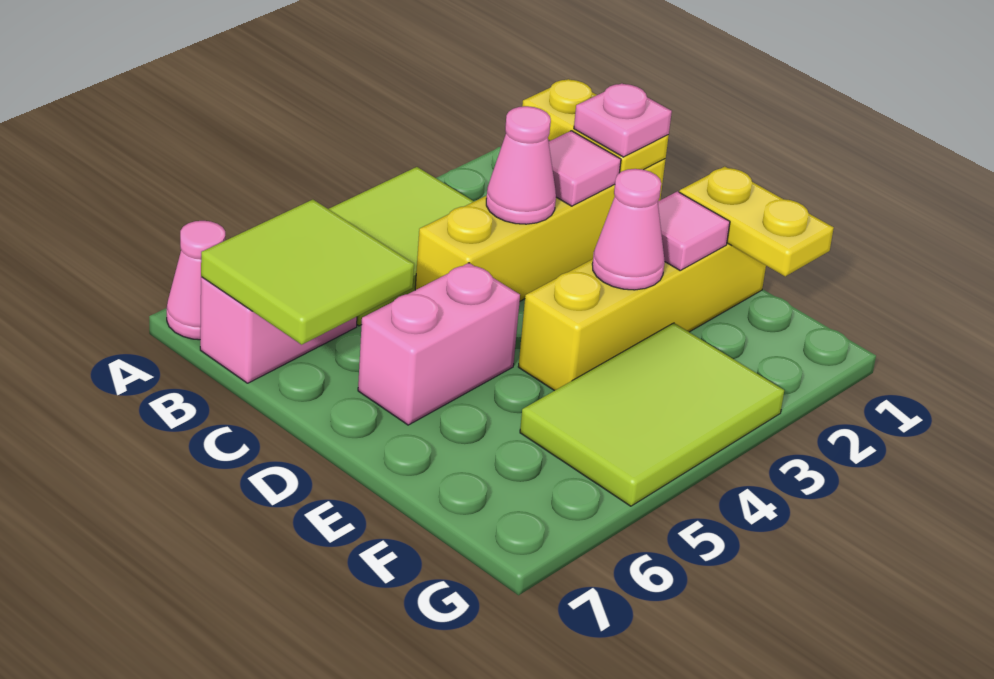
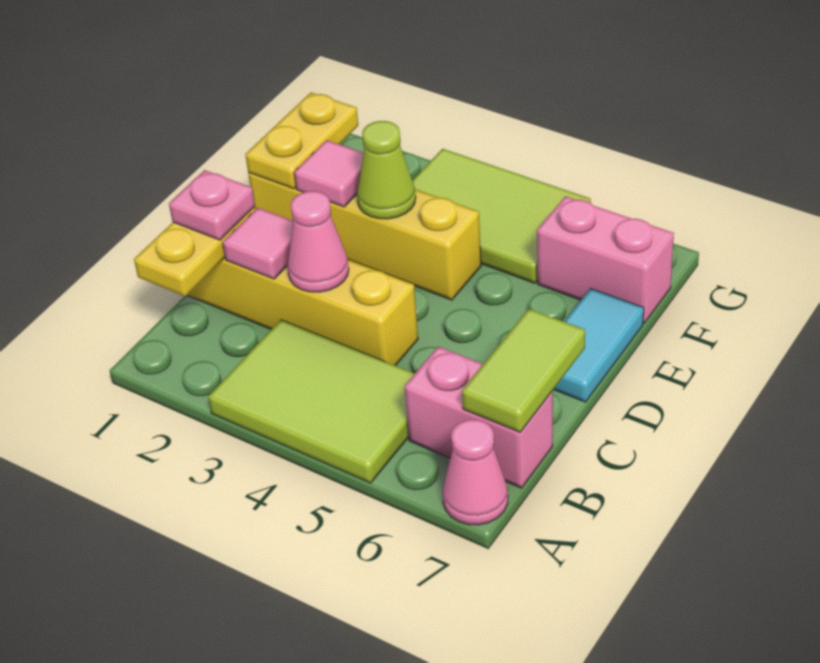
lime tile B6:C7 level 2 -> lime tile B7:C7 level 2
pink brick D5:D6 level 1 -> pink brick F6:F7 level 1
none -> cyan tile D7:E7 level 1
pink cone E3 level 2 -> lime cone E3 level 2

